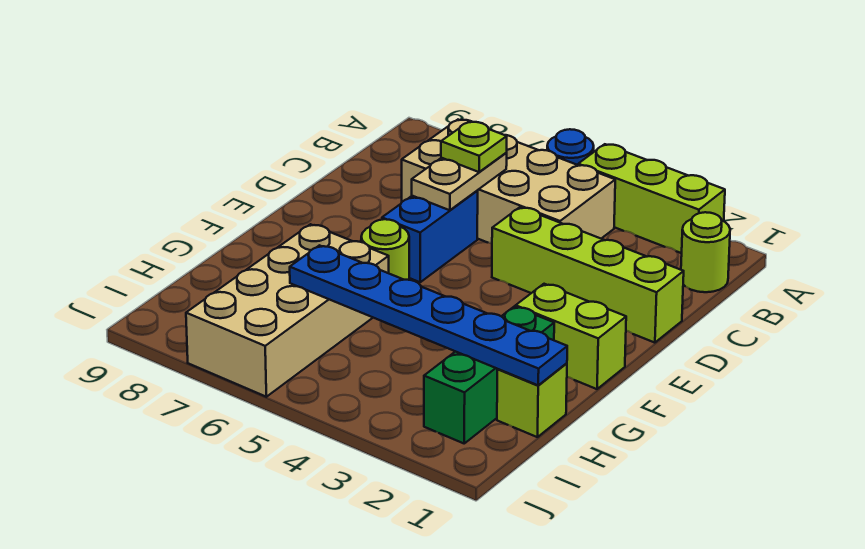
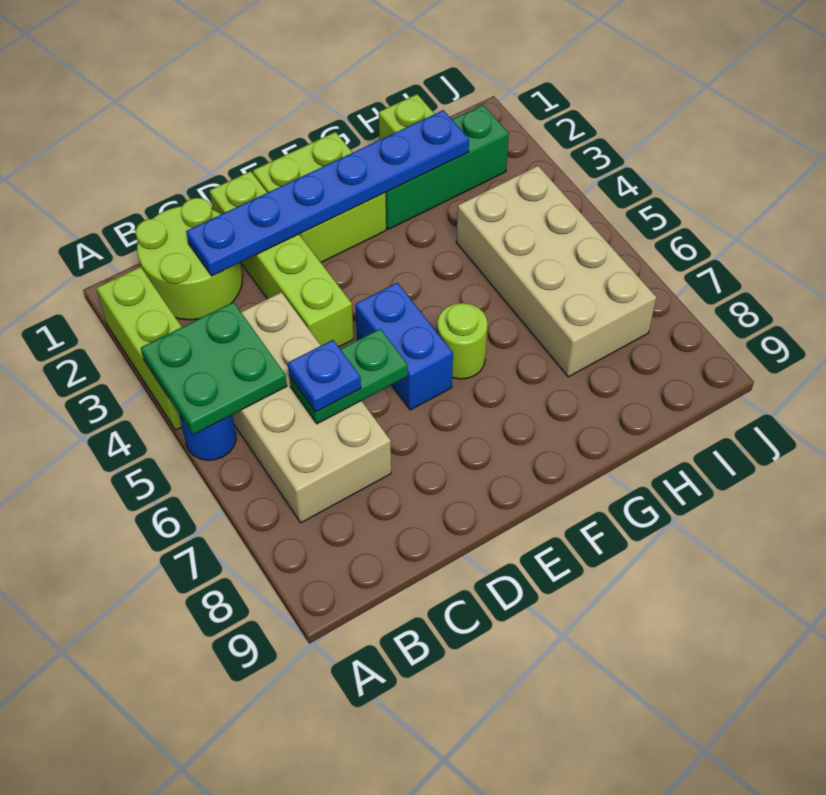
none -> green plate A4:B5 level 2
lime round brick B1 level 1 -> lime round brick B1:C2 level 1
tan plate C6:D6 level 2 -> green plate C6:D6 level 2
lime plate C6 level 3 -> blue plate C6 level 3
blue brick D6:E6 level 1 -> blue brick E5:E6 level 1
lime brick F1:F2 level 1 -> lime brick E1:F2 level 1
tan brick G6:J7 level 1 -> tan brick H4:I7 level 1
blue plate H1:H6 level 2 -> blue plate C2:H2 level 2

